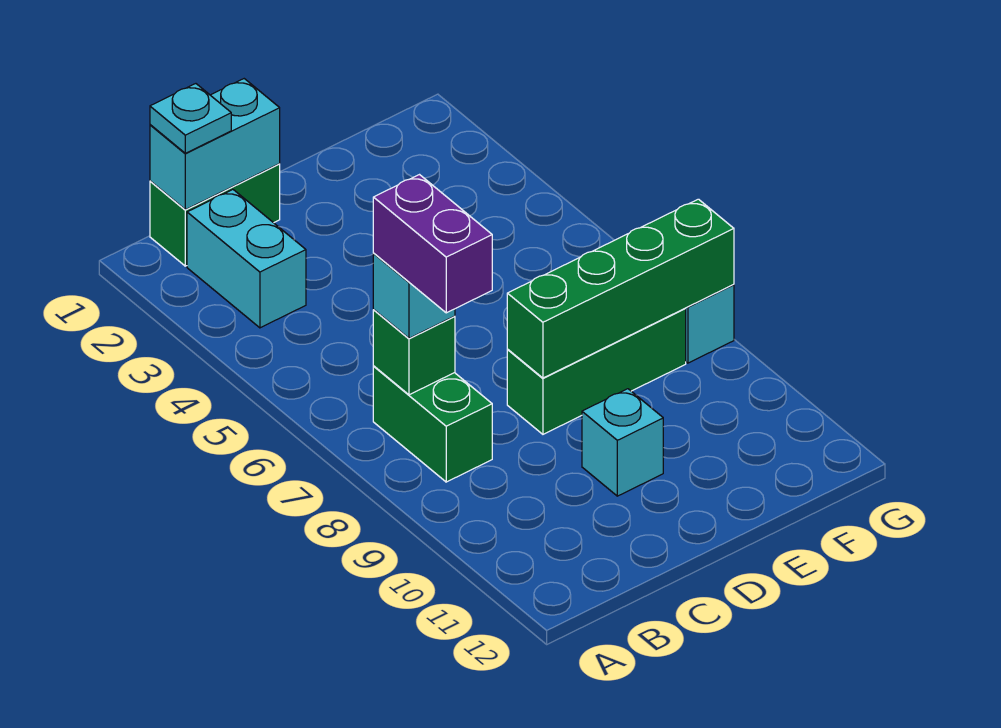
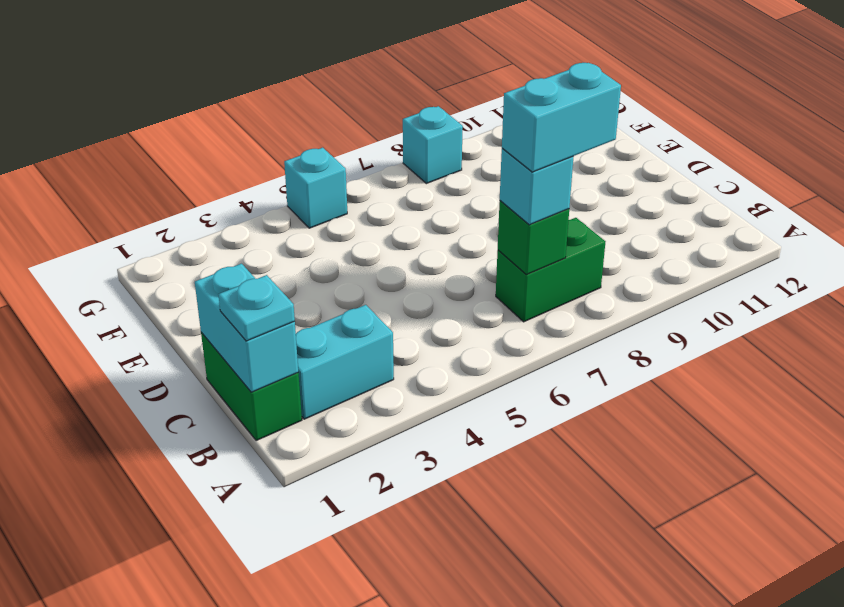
purple brick B7:B8 level 4 -> cyan brick B7:B8 level 4
green brick D8:F8 level 1 -> none
green brick D8:G8 level 2 -> none
cyan brick D10 level 1 -> cyan brick G5 level 1

